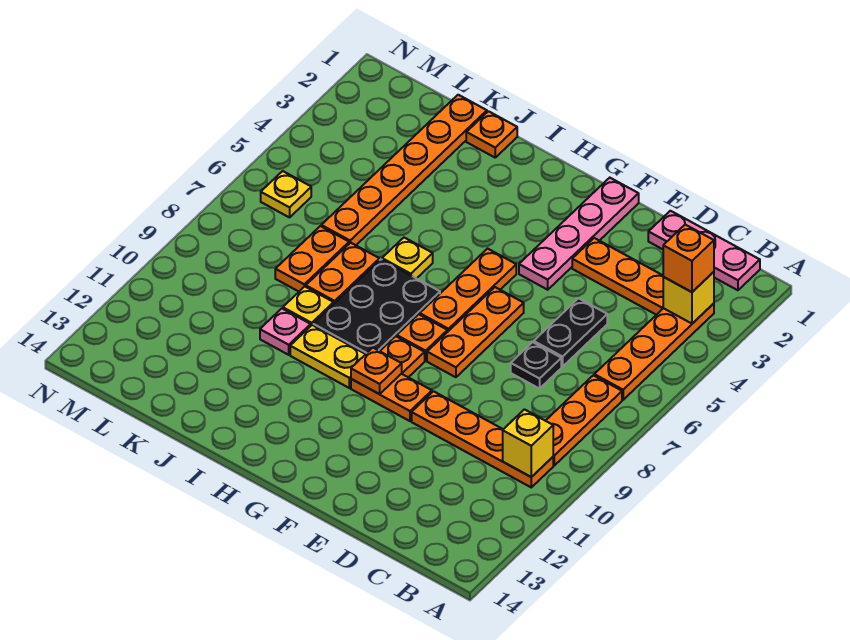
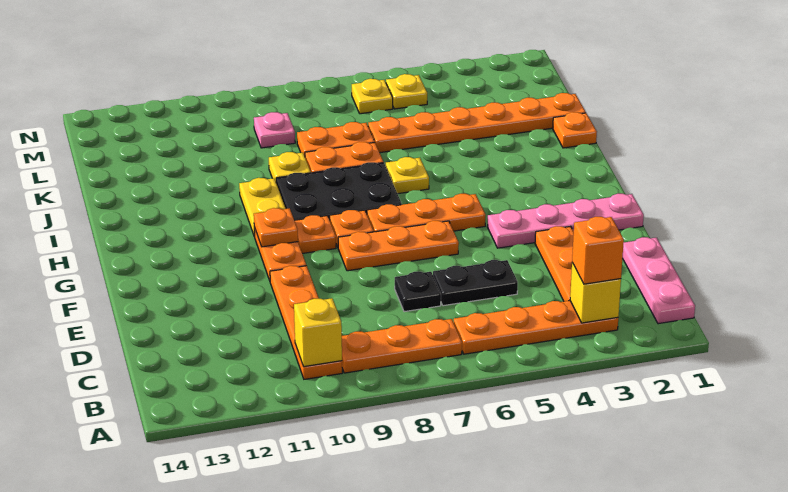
pink plate J10 level 1 -> pink plate L9 level 1
none -> yellow plate M5 level 1

